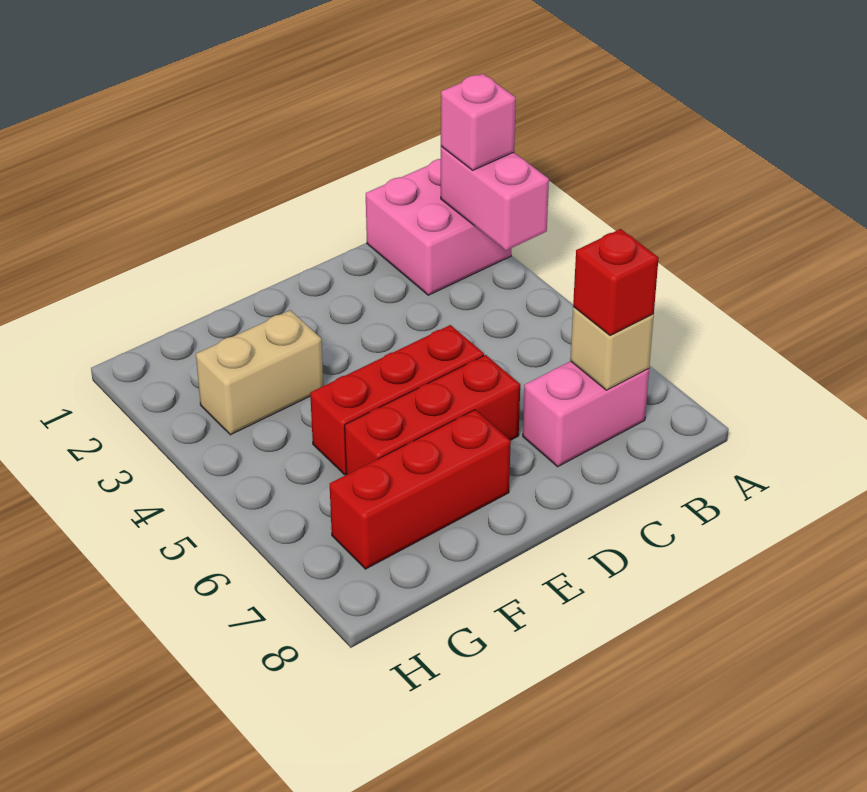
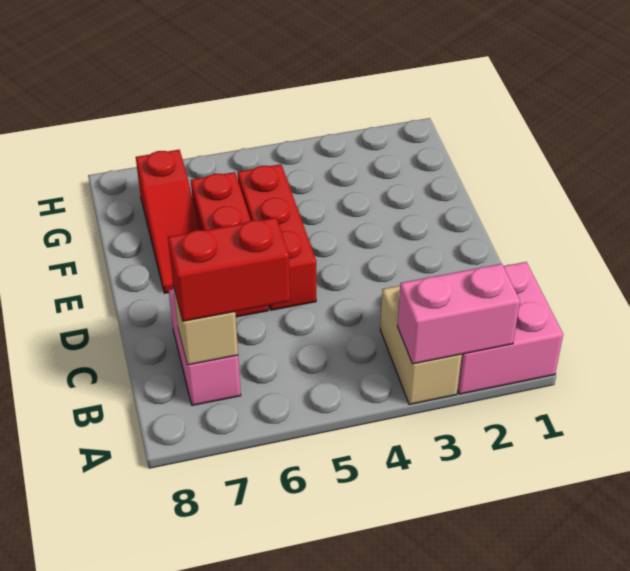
pink brick A2 level 3 -> none
red brick B7 level 3 -> red brick B6:B7 level 3
red brick E7:G7 level 1 -> red slope E7:G7 level 1 top G
tan brick F3:G3 level 1 -> tan brick A3:B3 level 1

